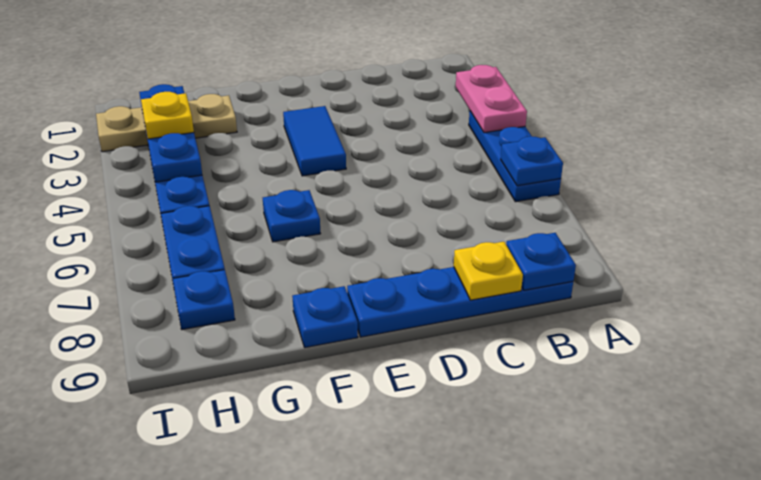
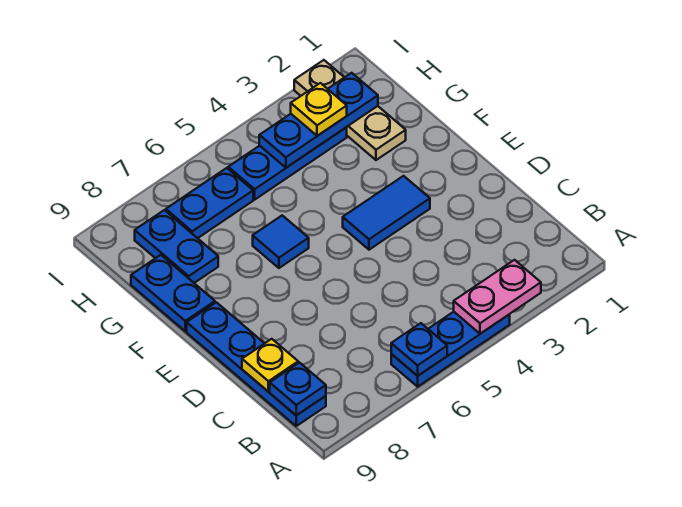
blue plate F6 level 1 -> blue tile F6 level 1
blue plate F9 level 1 -> blue plate F9:G9 level 1
blue plate H8 level 1 -> blue plate G8:H8 level 1

